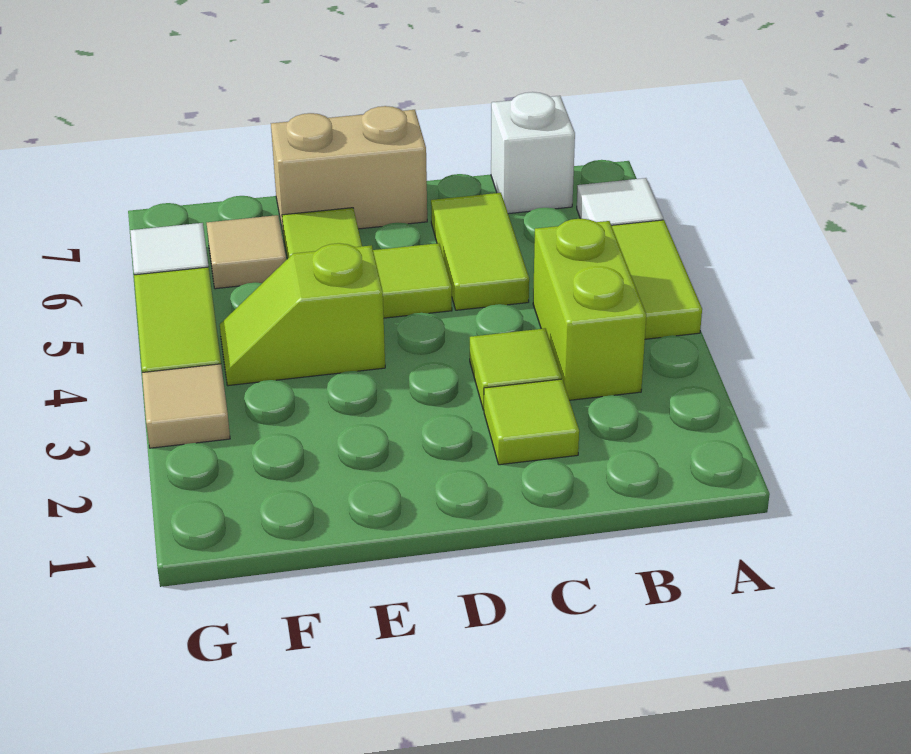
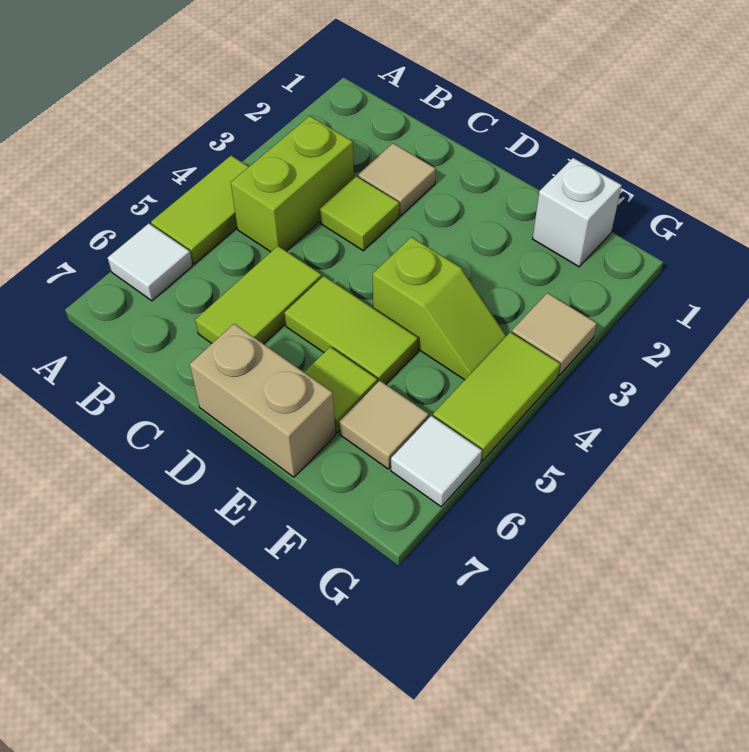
white brick B7 level 1 -> white brick F1 level 1
lime tile C2 level 1 -> tan tile C2 level 1

